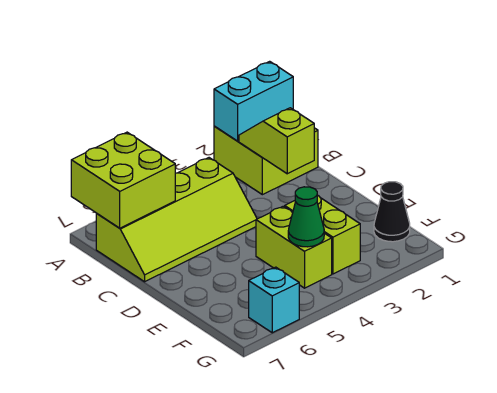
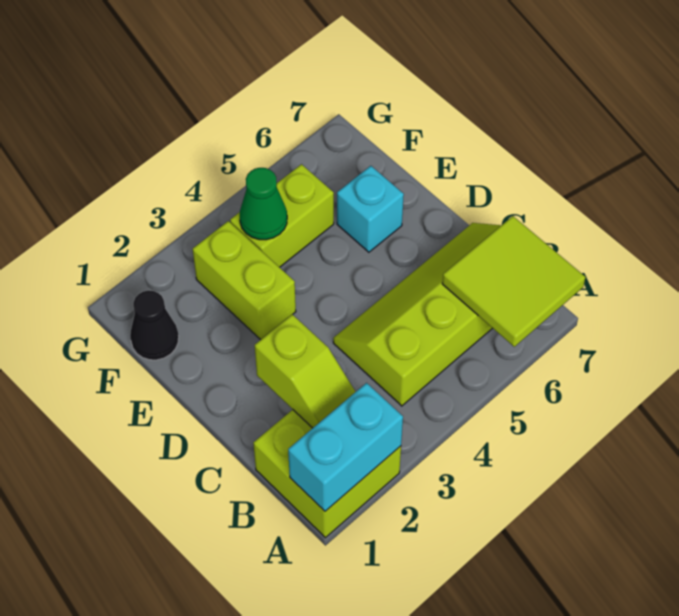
lime brick A6:B7 level 2 -> lime tile A6:B7 level 2
lime brick E4:F4 level 1 -> lime brick F4:F5 level 1
cyan brick G6 level 1 -> cyan brick E6 level 1

